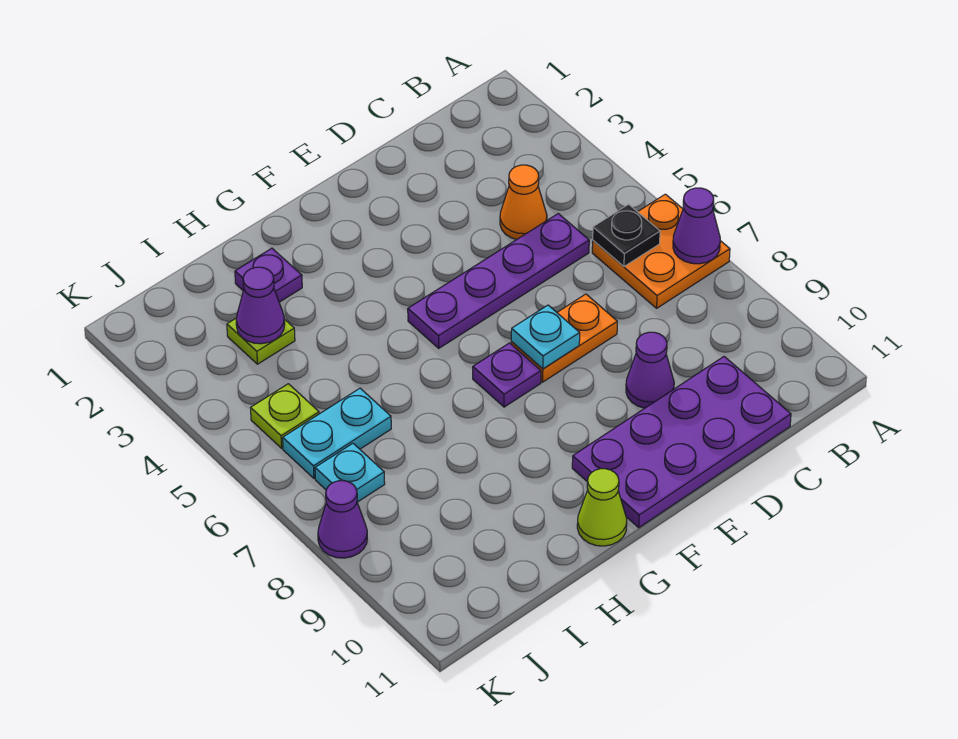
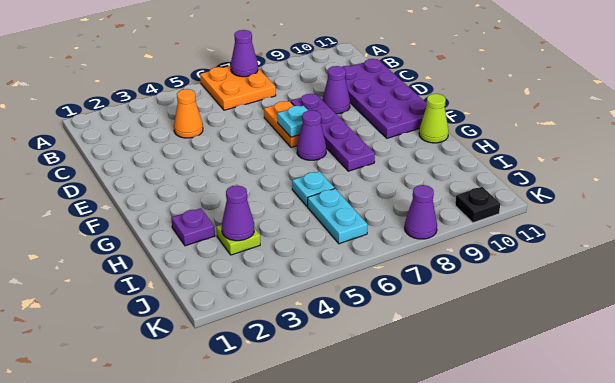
black plate B6 level 2 -> black plate K10 level 1
purple plate C5:F5 level 1 -> purple plate D8:G8 level 1
purple plate F7 level 1 -> purple cone F7 level 1
lime plate J5 level 1 -> none
cyan plate J7 level 1 -> cyan plate H6 level 1

